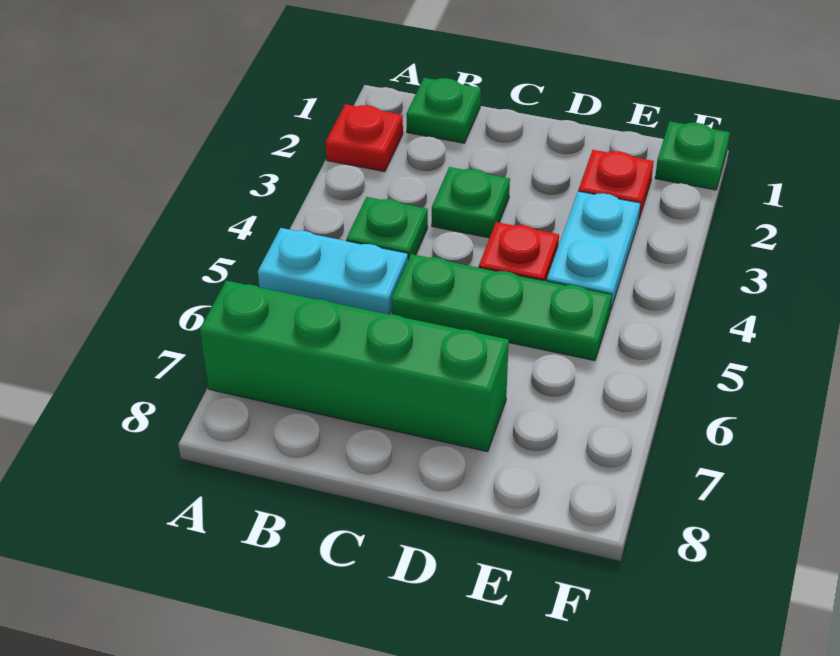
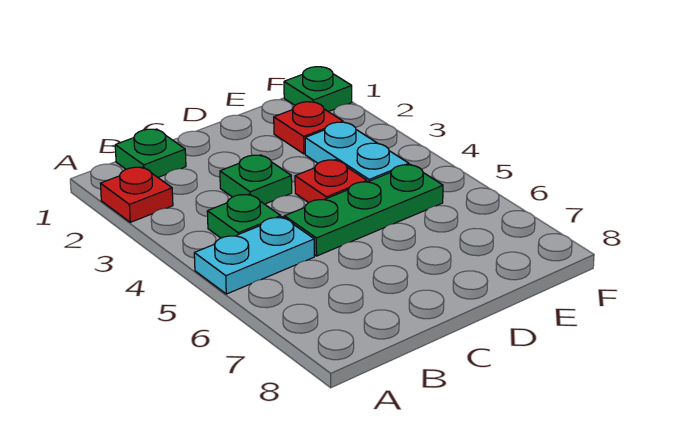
green brick A7:D7 level 1 -> none

